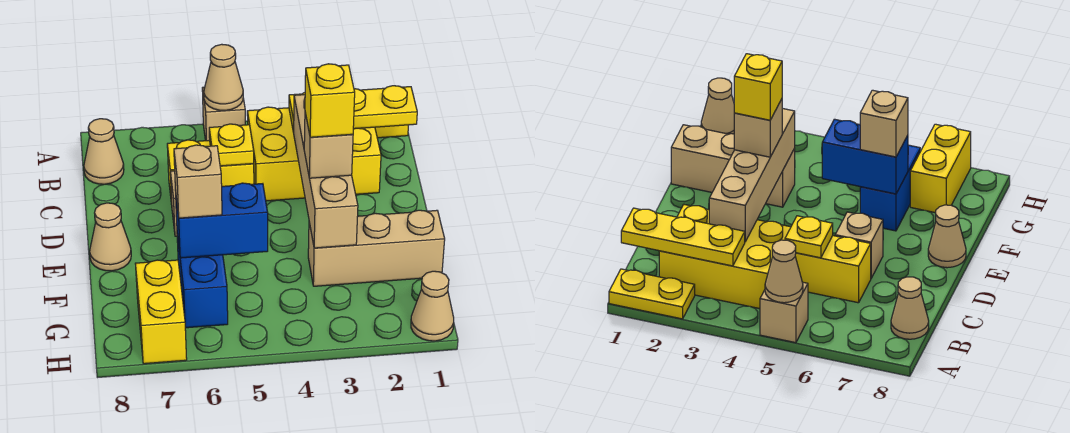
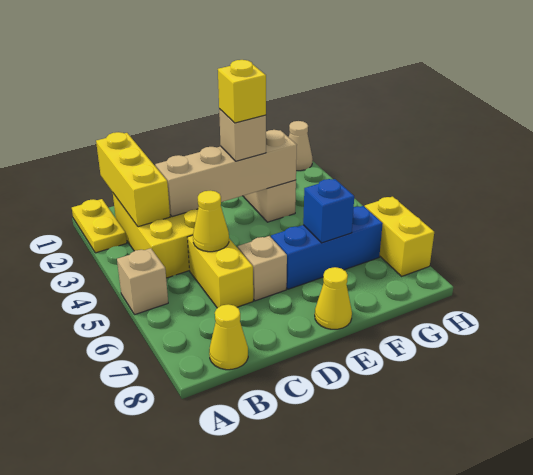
tan cone A5 level 2 -> none
yellow plate B1:B3 level 2 -> yellow brick B1:B3 level 2
tan cone B8 level 1 -> yellow cone B8 level 1
yellow plate C5 level 2 -> yellow cone C5 level 2
tan cone E8 level 1 -> yellow cone E8 level 1
blue brick F5:F6 level 2 -> blue brick F6 level 2
blue brick F6:G6 level 1 -> blue brick E6:G6 level 1
tan brick F6 level 3 -> none
yellow brick G7:H7 level 1 -> yellow brick H6:H7 level 1

